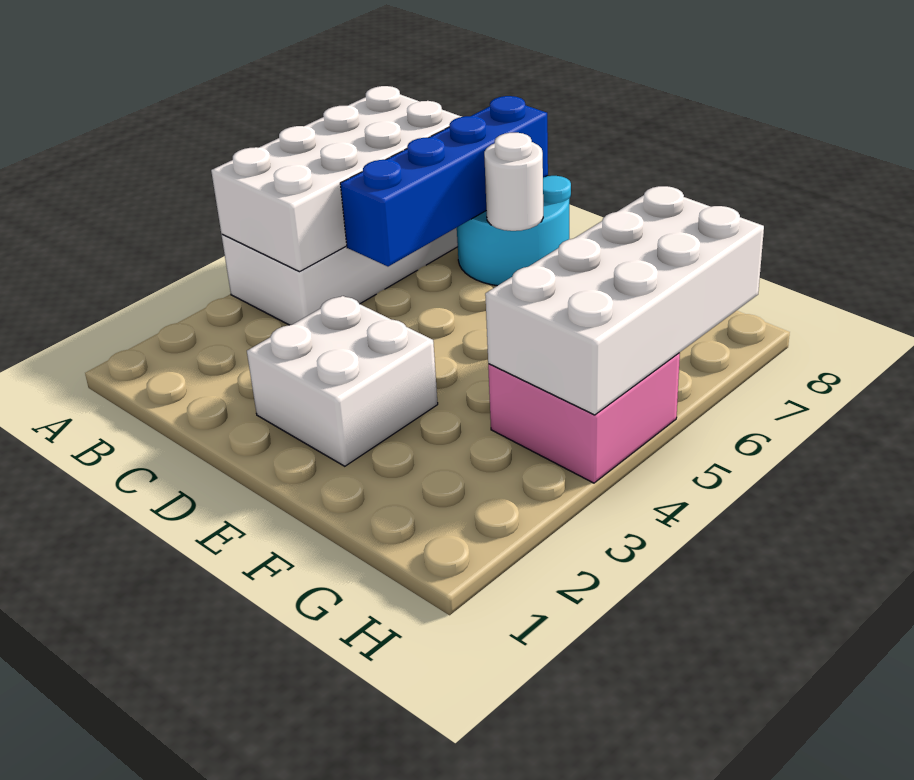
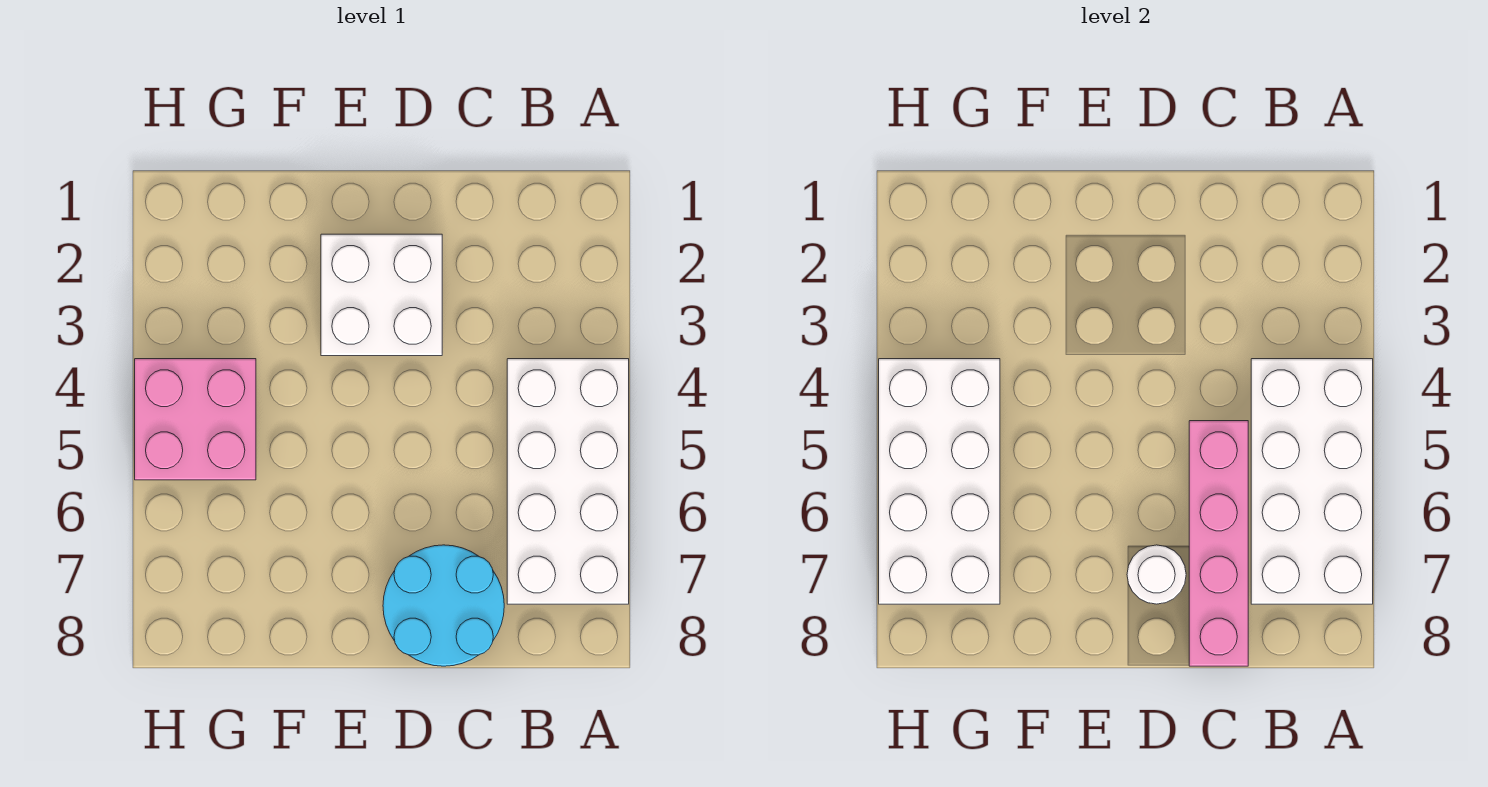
blue brick C5:C8 level 2 -> pink brick C5:C8 level 2

